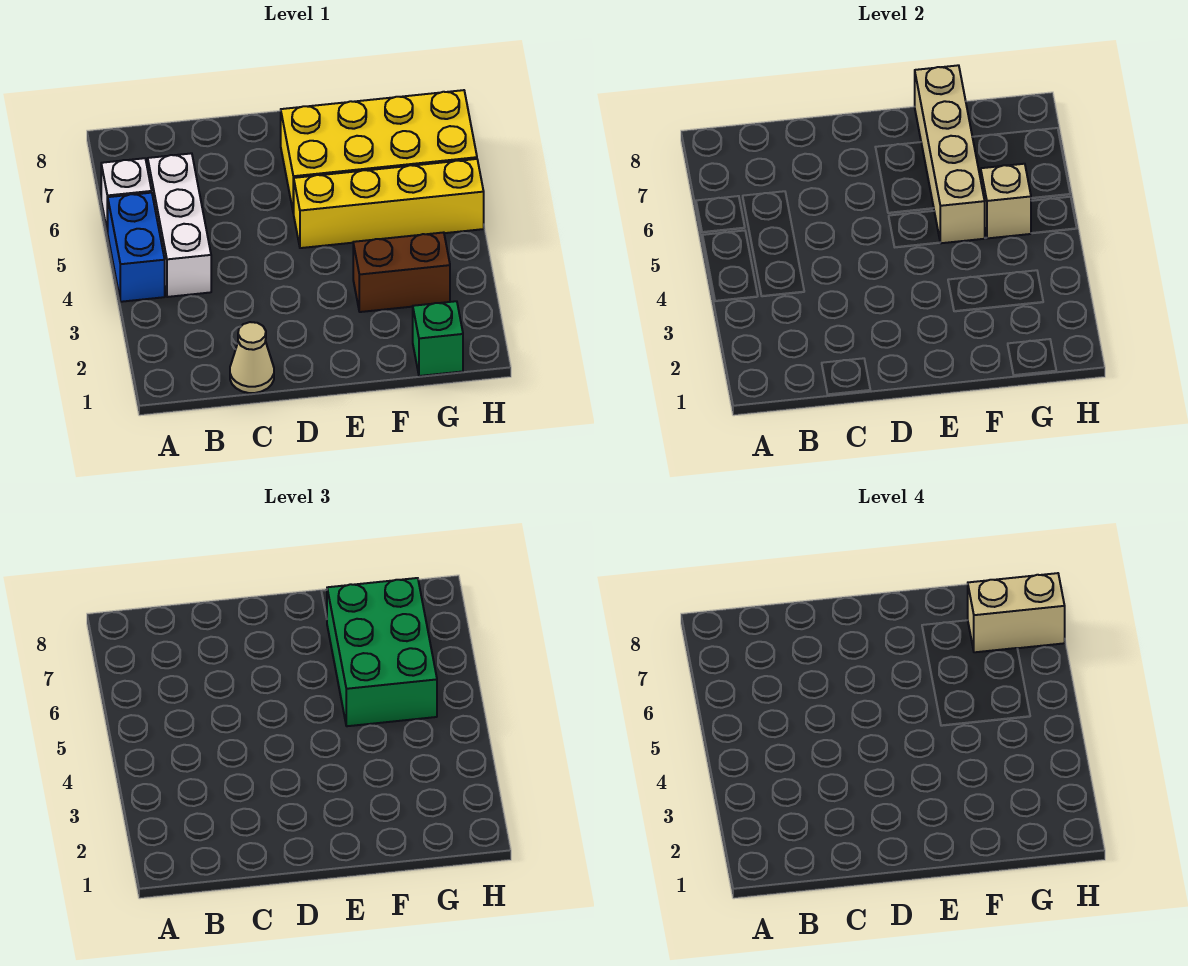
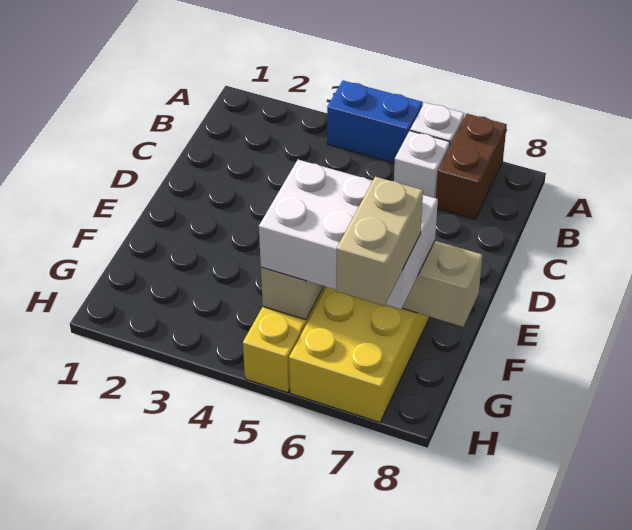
white brick B4:B6 level 1 -> white brick B6 level 1
tan cone C1 level 1 -> none
brown brick F3:G3 level 1 -> brown brick A7:B7 level 1
green brick F5:G7 level 3 -> white brick F5:G7 level 3
green brick G1 level 1 -> none

